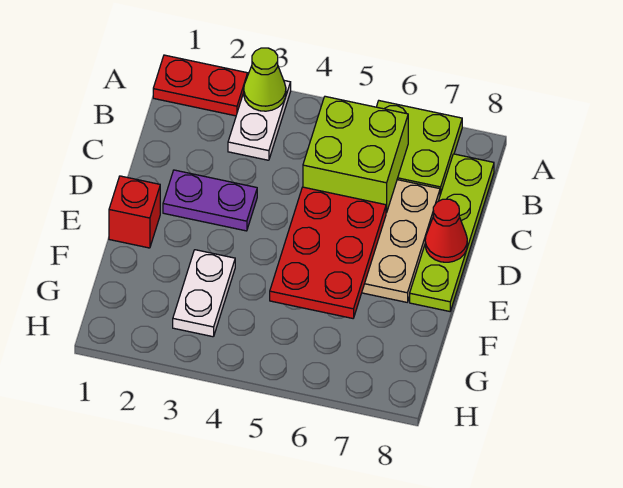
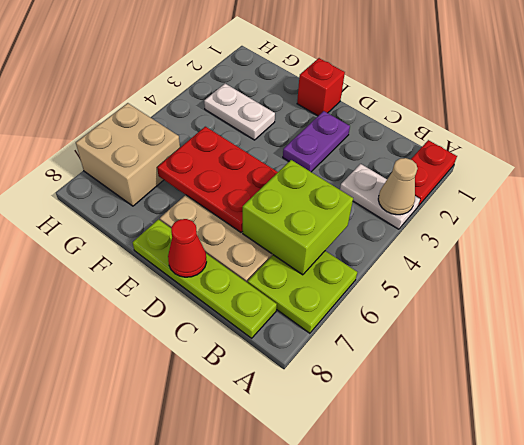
lime cone A3 level 2 -> tan cone A3 level 2
none -> tan brick G6:H7 level 1

